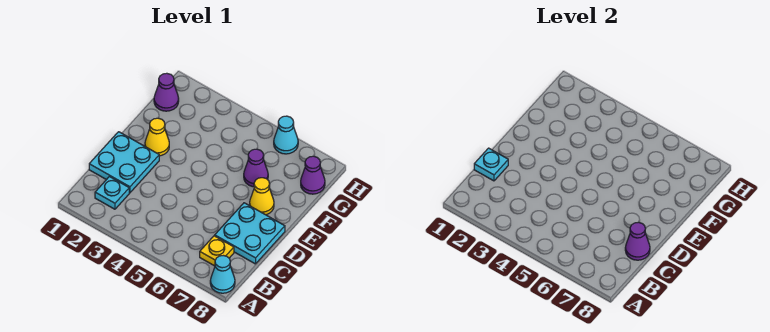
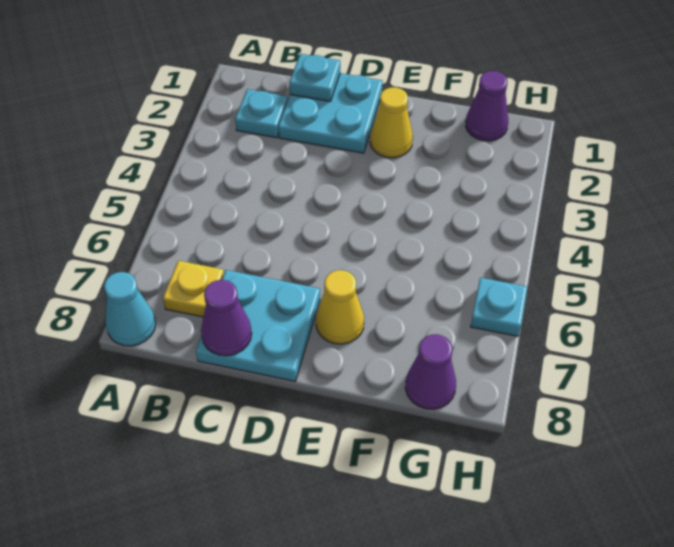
purple cone F6 level 1 -> none
cyan cone H6 level 1 -> cyan plate H6 level 1

